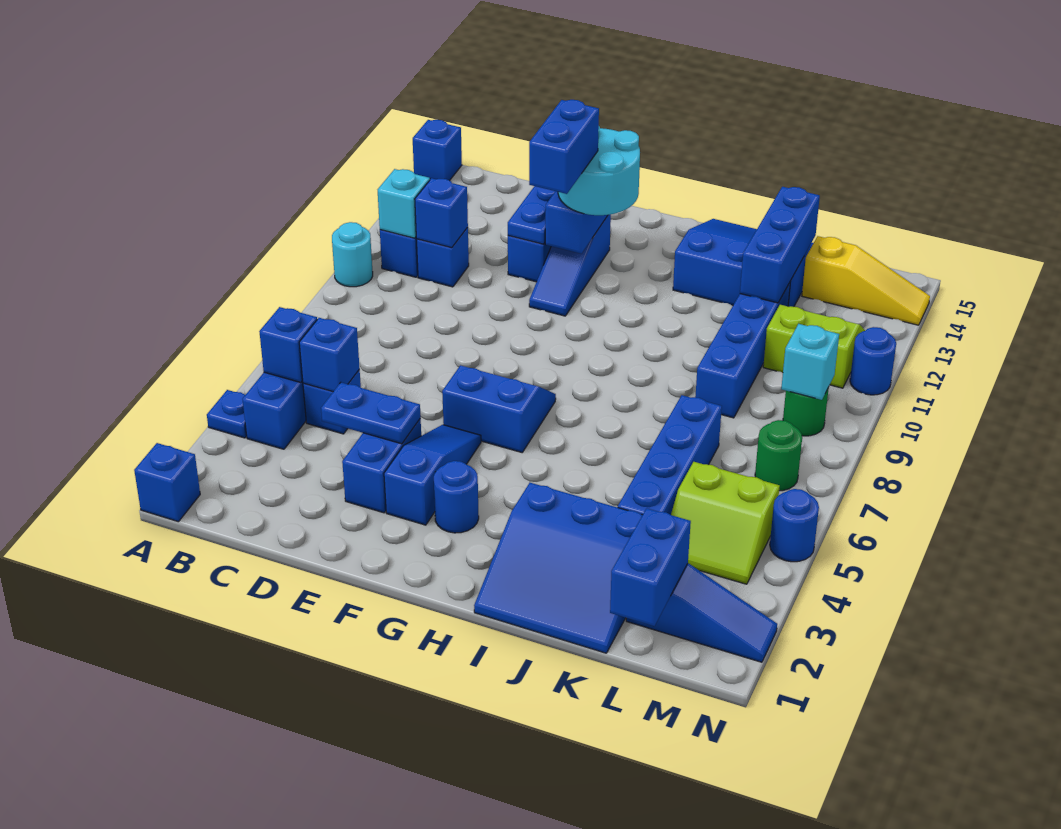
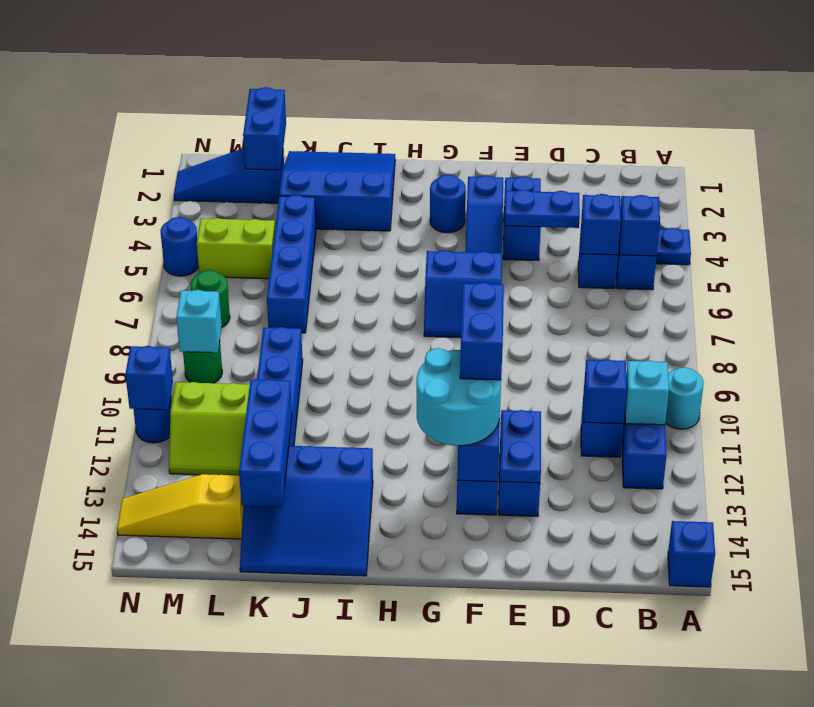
blue brick A1 level 1 -> blue brick N11 level 2

